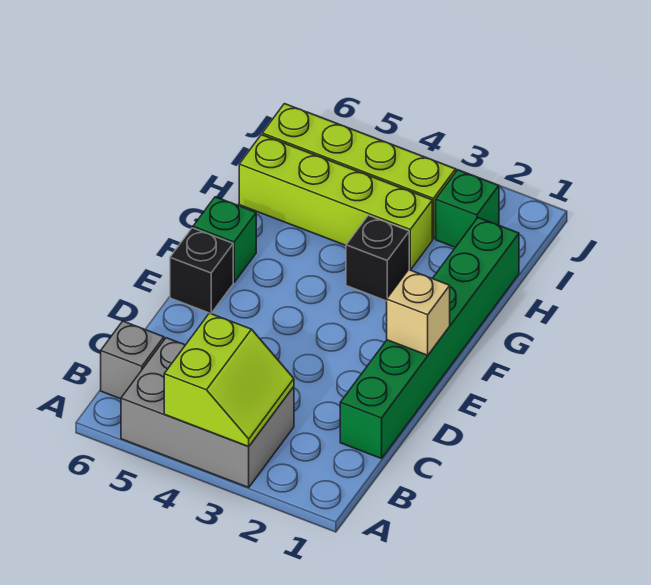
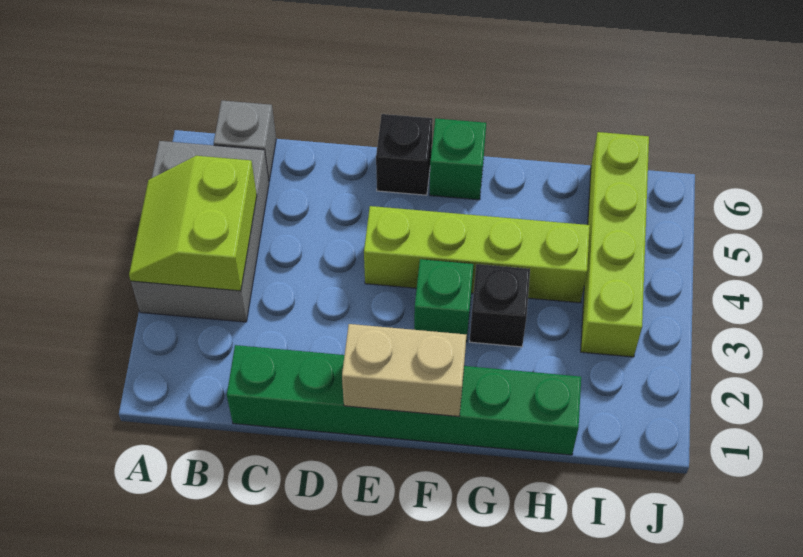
lime slope A3:B4 level 2 top 4 -> lime slope A3:B4 level 2 top B
tan brick E1 level 2 -> tan brick E1:F1 level 2
lime brick H3:H6 level 1 -> lime brick E4:H4 level 1
green brick I2 level 1 -> green brick F3 level 1

